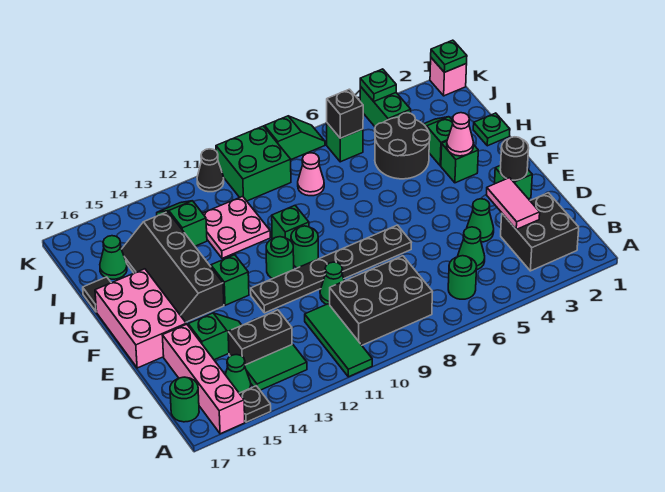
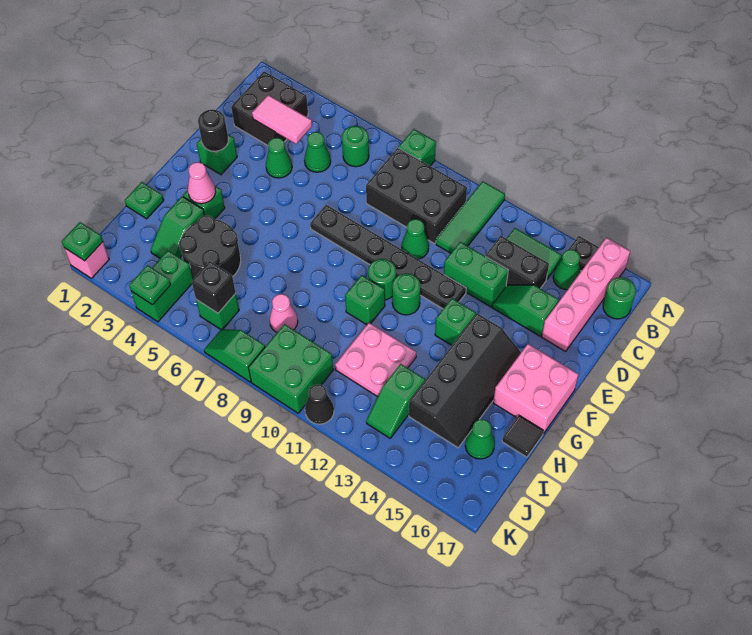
none -> green brick A8 level 1
pink tile C3:D3 level 2 -> pink tile C3:C4 level 2
none -> green brick D12:D13 level 1
pink brick E16:G17 level 1 -> pink brick F16:G17 level 1

